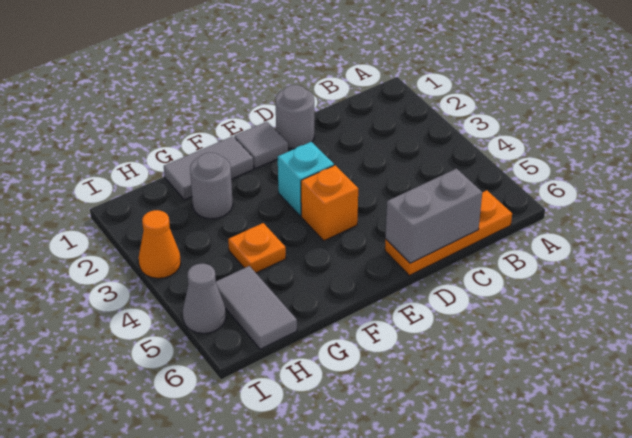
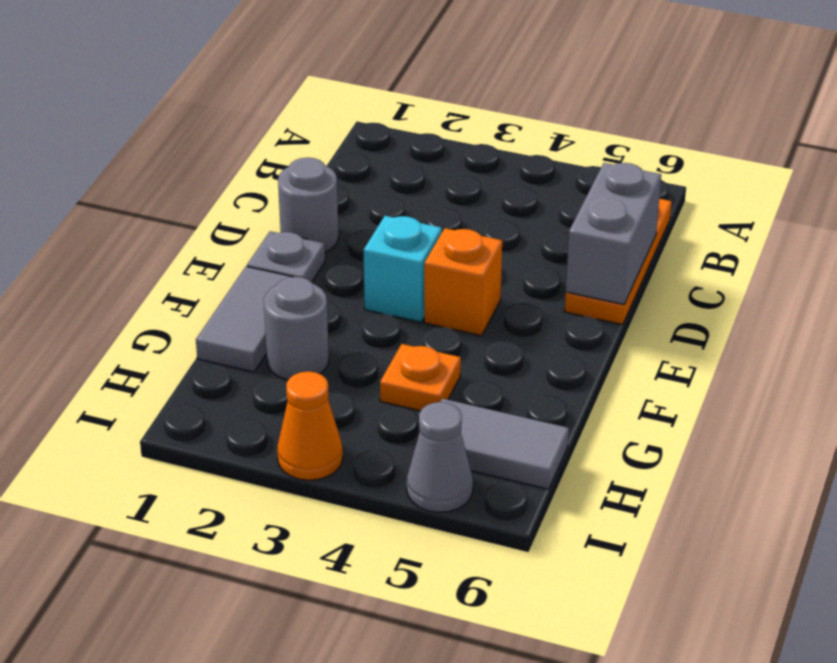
grey tile E1 level 1 -> grey plate E1 level 1

